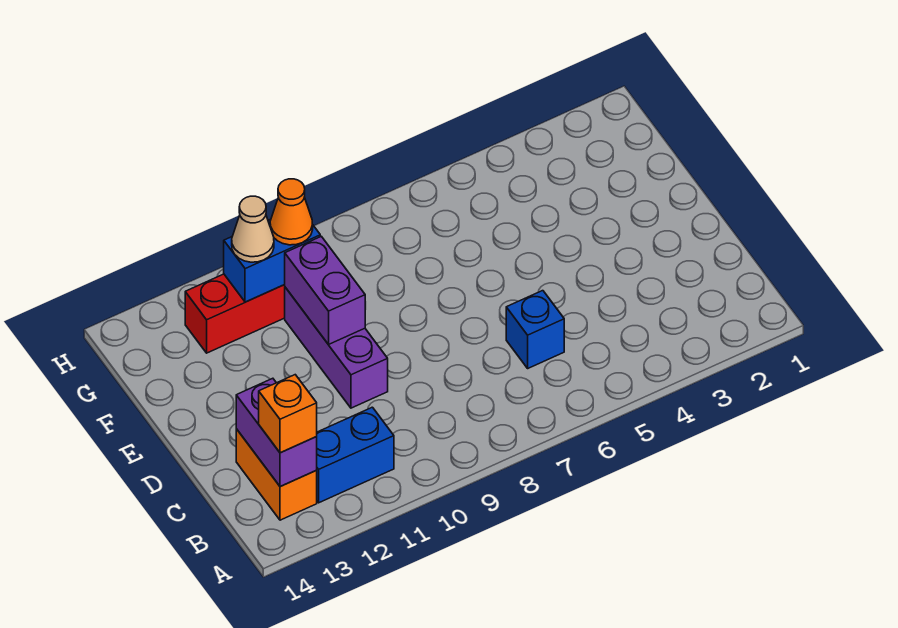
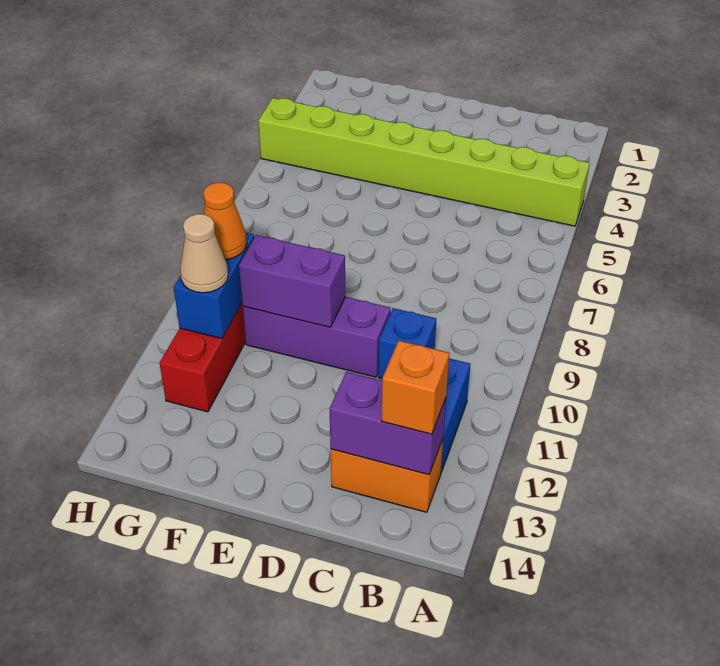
none -> lime brick A4:H4 level 1
blue brick C6 level 1 -> blue brick C10 level 1

